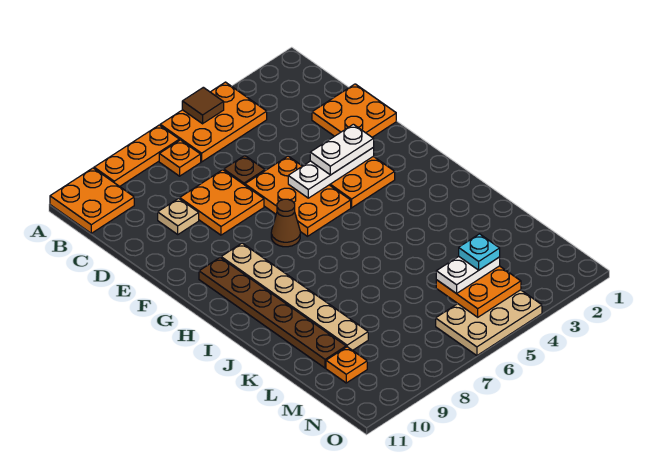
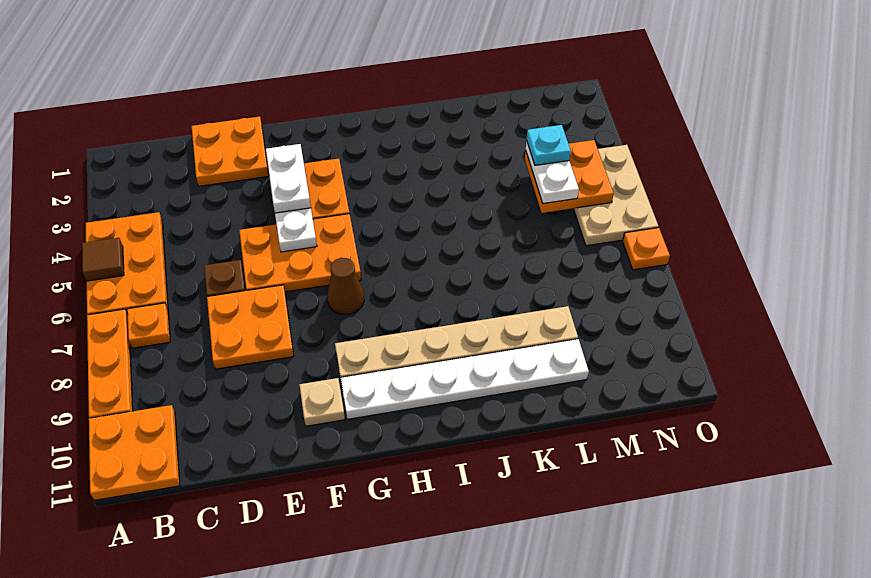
tan plate D9 level 1 -> tan plate F10 level 1
brown plate G10:L10 level 1 -> white plate G10:L10 level 1
orange plate M10 level 1 -> orange plate O7 level 1

